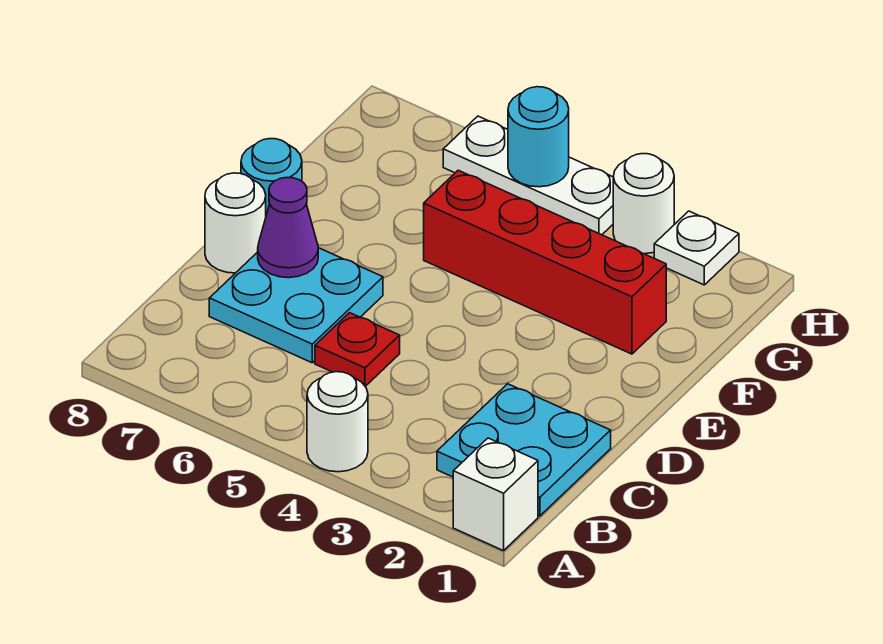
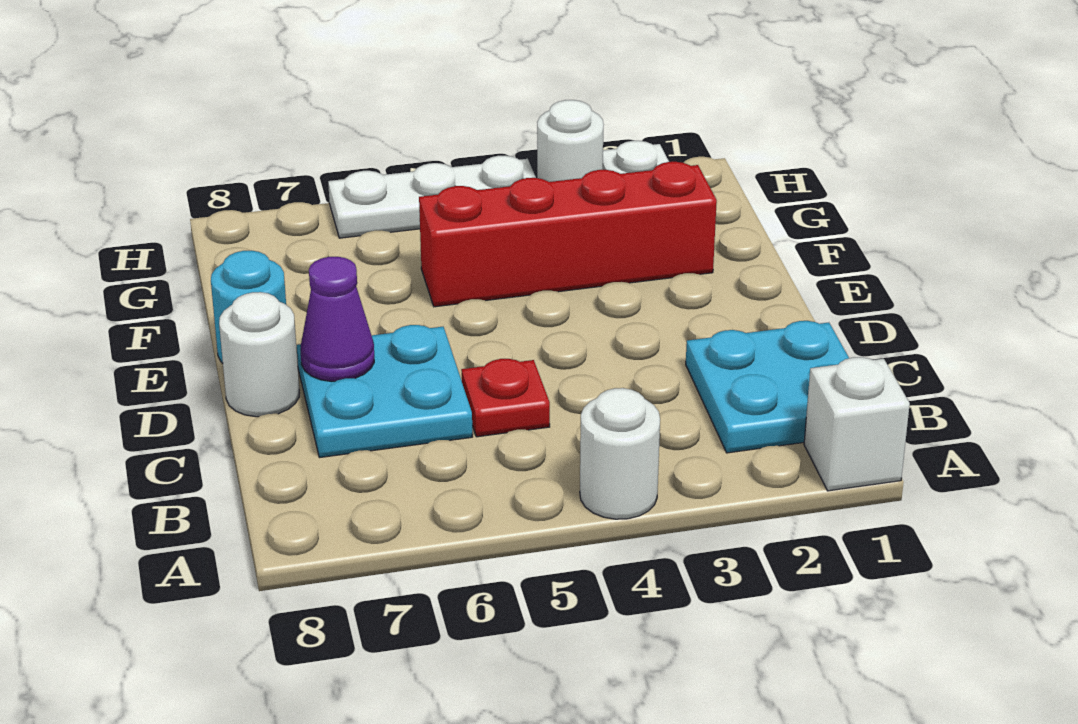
cyan round brick H5 level 2 -> none

